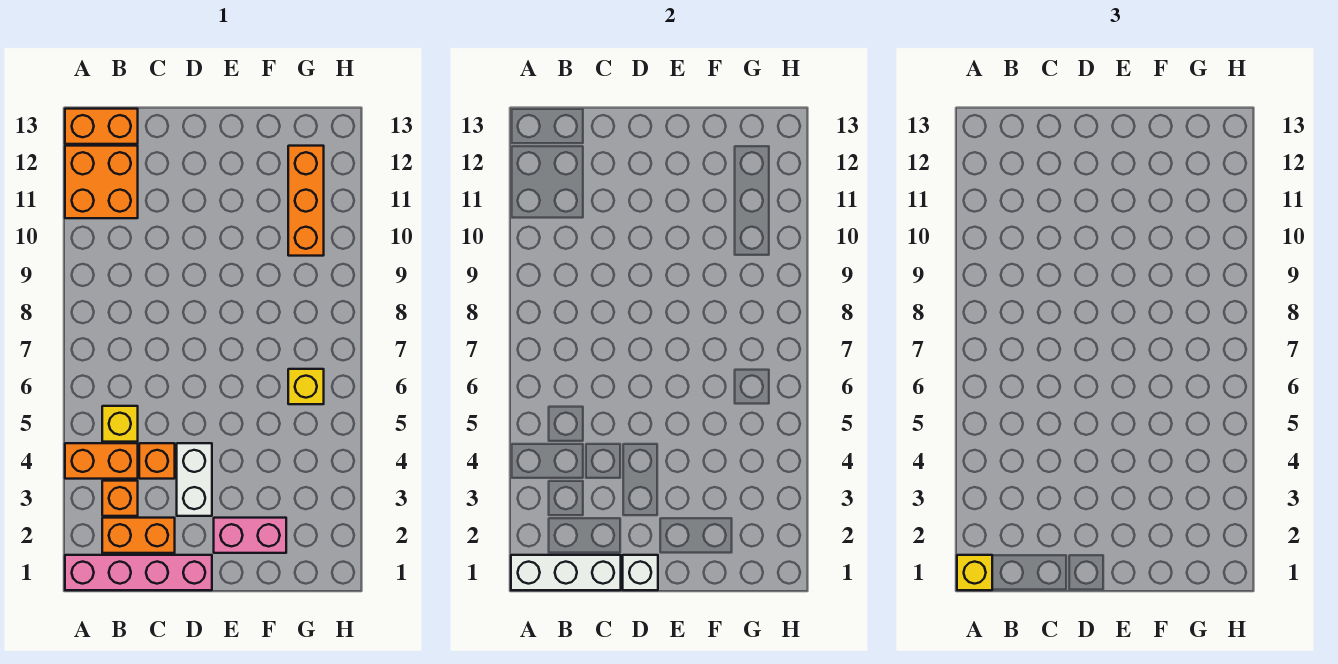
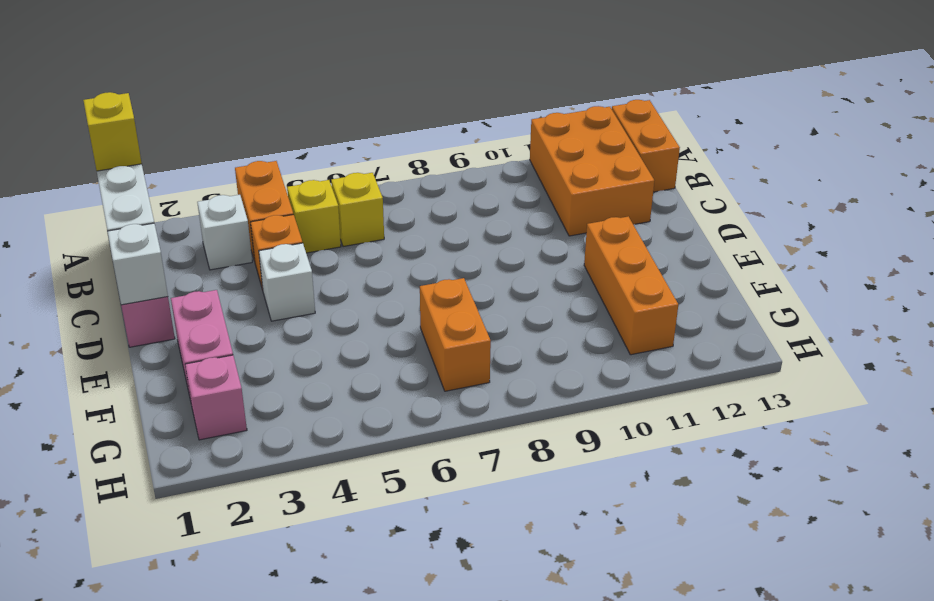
orange brick A11:B12 level 1 -> orange brick A11:C12 level 1
orange brick B2:C2 level 1 -> orange brick F7:G7 level 1
orange brick B3 level 1 -> white brick B3 level 1
white brick D3:D4 level 1 -> white brick D4 level 1
none -> pink brick G2 level 1
yellow brick G6 level 1 -> yellow brick B6 level 1
orange brick G10:G12 level 1 -> orange brick E11:G11 level 1

